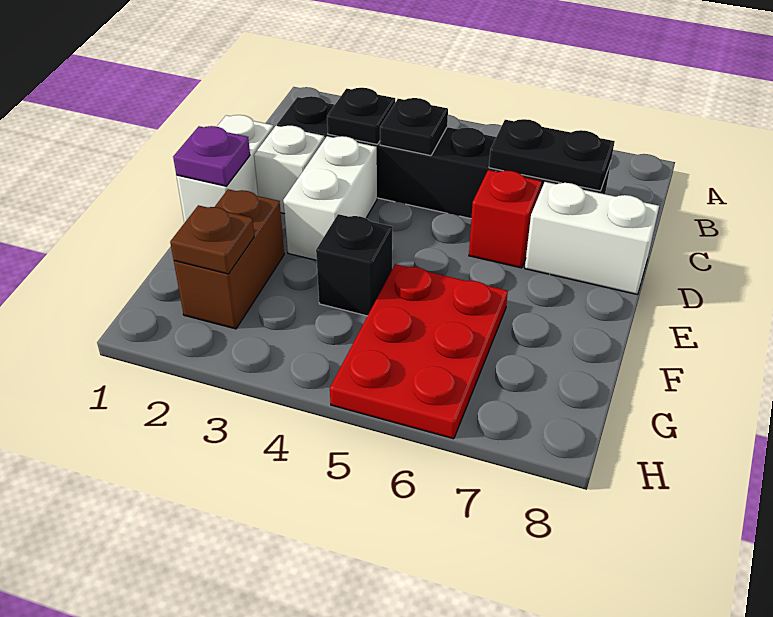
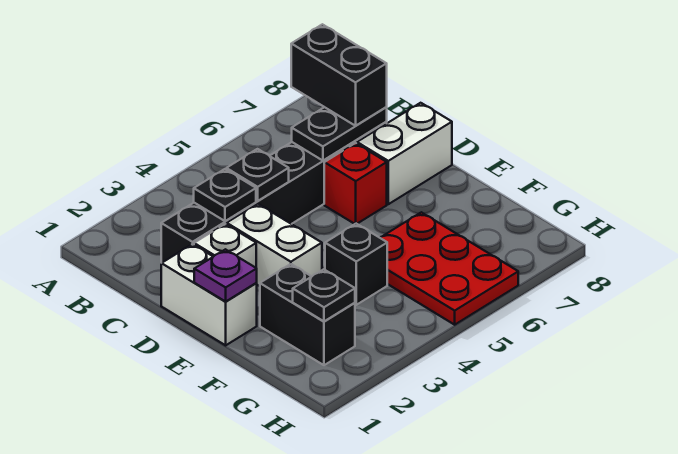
none -> black brick B7:C7 level 3
brown brick F2:G2 level 1 -> black brick F2:G2 level 1
brown plate G2 level 2 -> black plate G2 level 2

